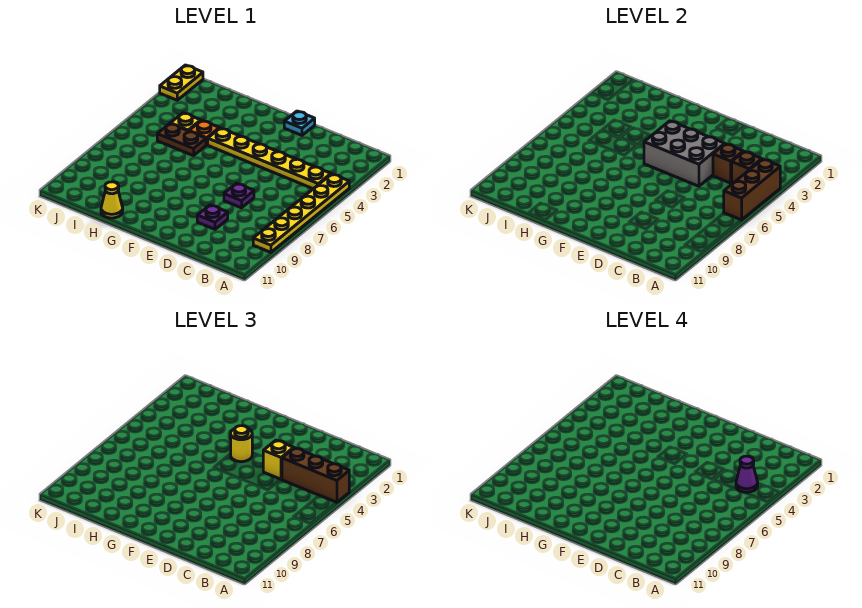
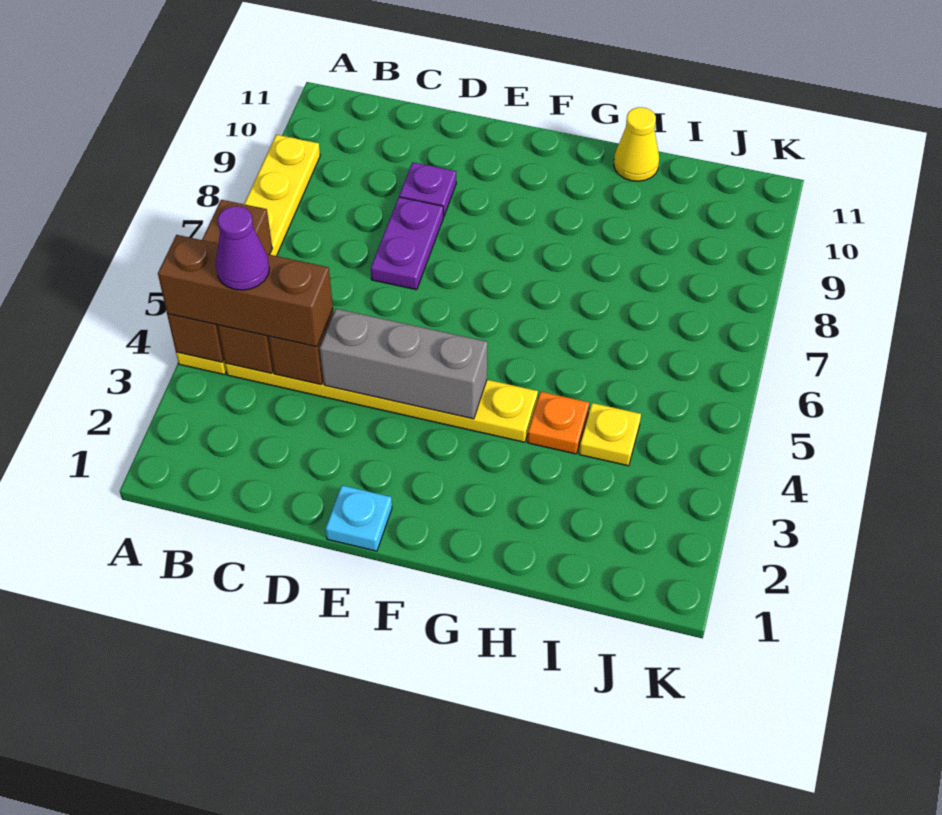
grey brick D4:F5 level 2 -> grey brick D4:F4 level 2
yellow brick D4 level 3 -> none
purple plate D7 level 1 -> purple plate D7:D8 level 1
yellow round brick F4 level 3 -> none
brown plate H5:I5 level 1 -> none
yellow plate K1:K2 level 1 -> none

